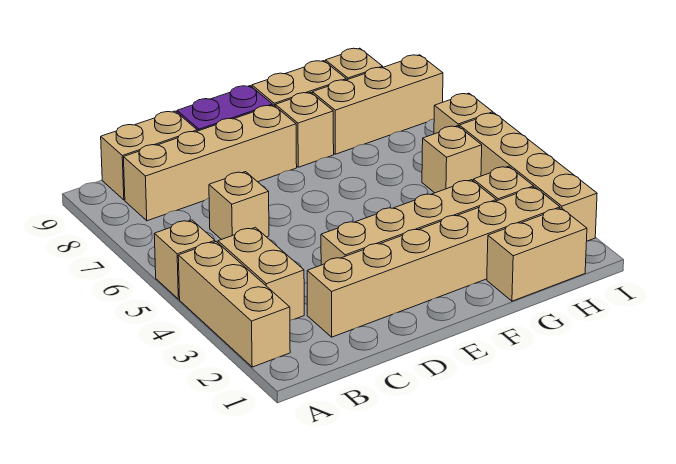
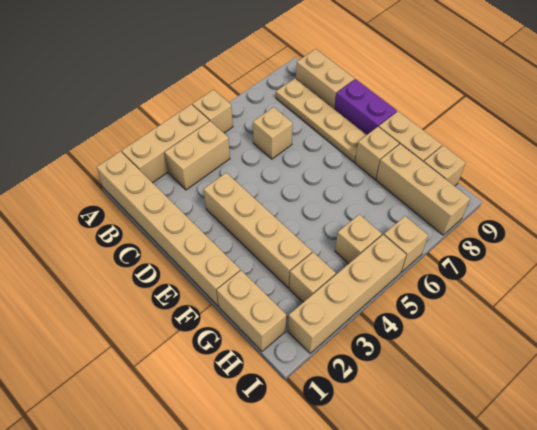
tan brick B8:E8 level 1 -> tan plate B8:E8 level 1
tan brick C2:H2 level 1 -> tan brick A1:F1 level 1

